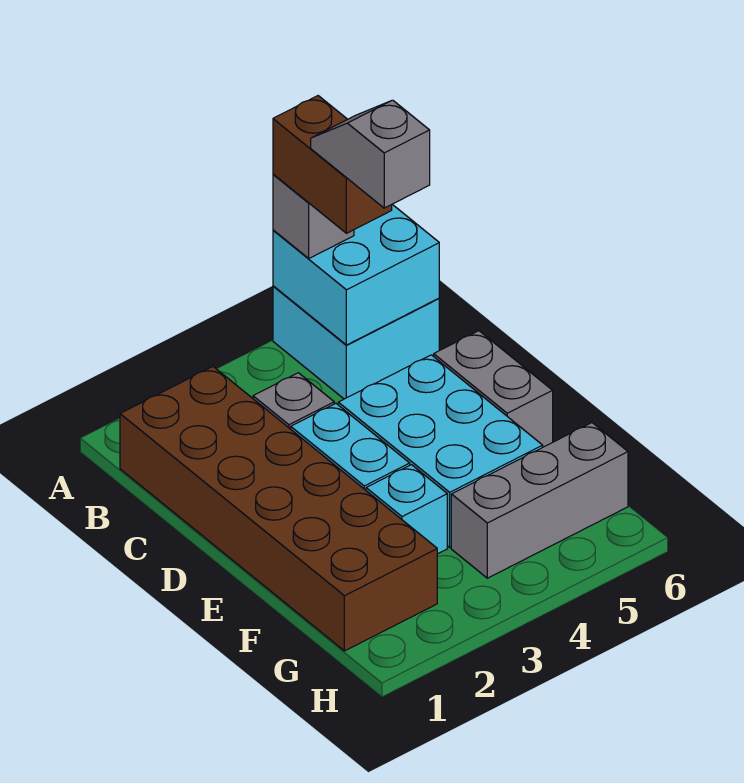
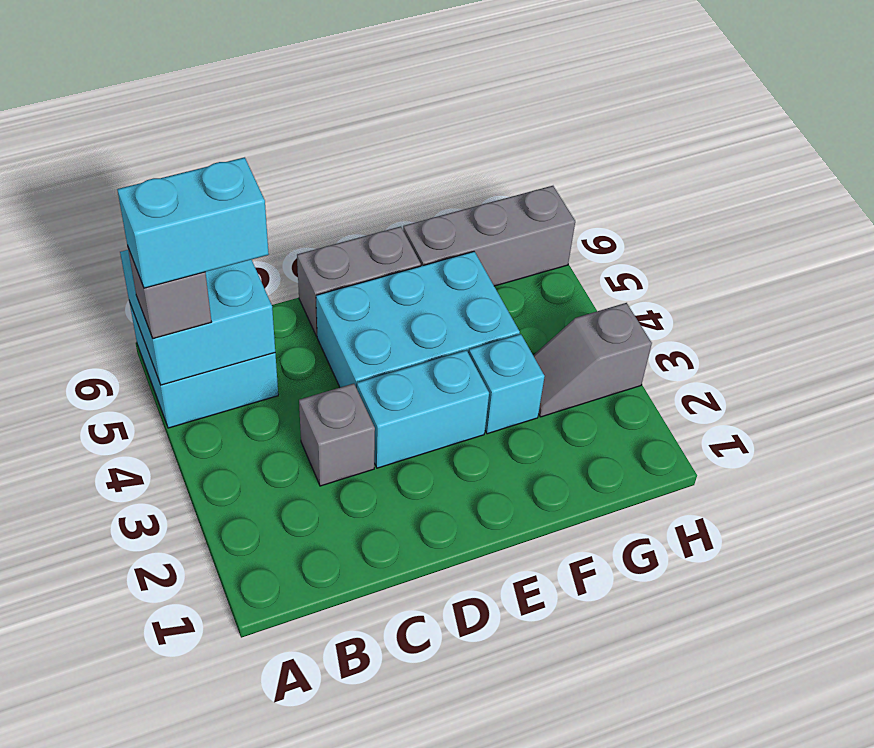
brown brick A5:B5 level 4 -> cyan brick A5:B5 level 4
brown brick B1:G2 level 1 -> none
grey slope B5:C5 level 5 top C -> grey slope G3:H3 level 1 top H
grey brick G4:G6 level 1 -> grey brick F6:H6 level 1

